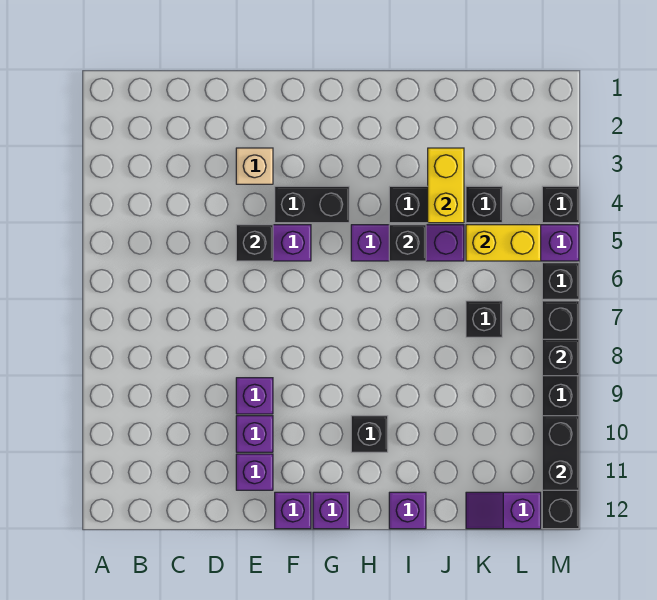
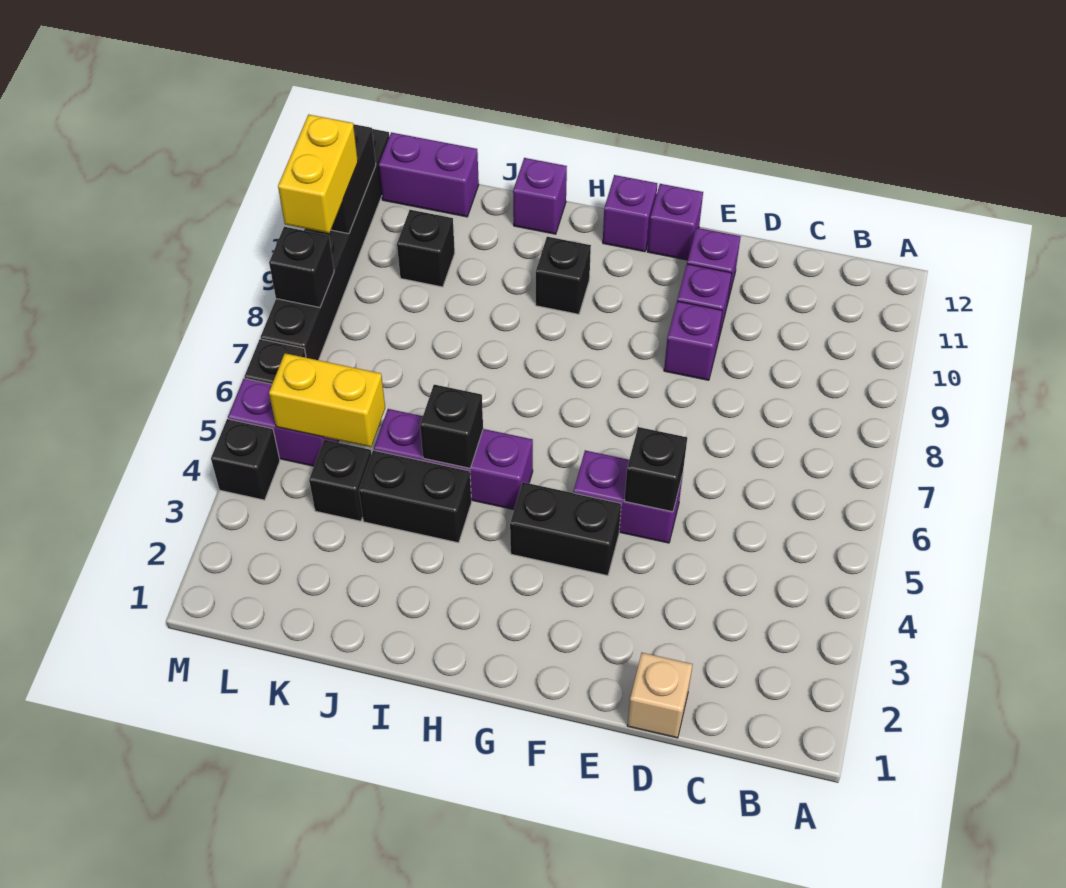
tan brick E3 level 1 -> tan brick D1 level 1
yellow brick J3:J4 level 2 -> yellow brick M9:M10 level 3
black brick K7 level 1 -> black brick K10 level 1
purple slope K12:L12 level 1 top L -> purple brick K12:L12 level 1

